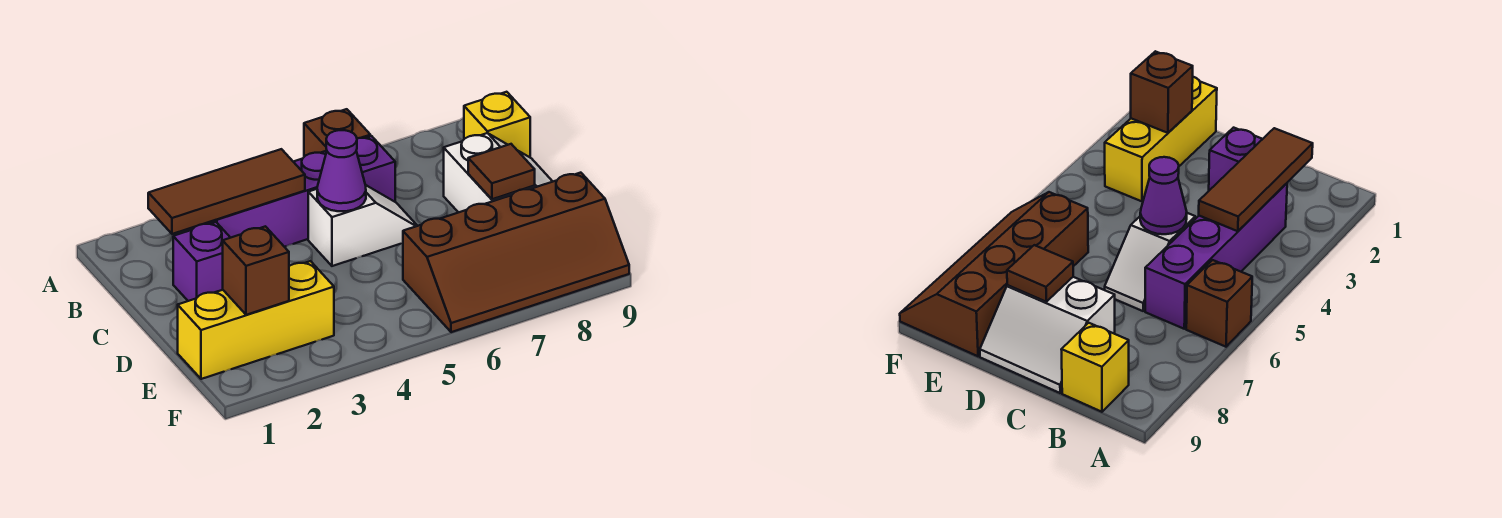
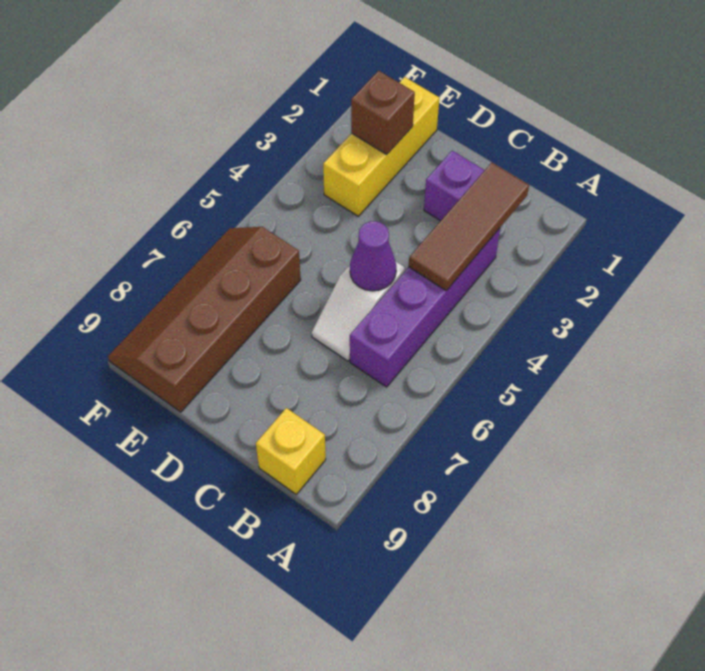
brown brick A6 level 1 -> none
white slope C8:D9 level 1 top 8 -> none
brown tile D8 level 2 -> none

